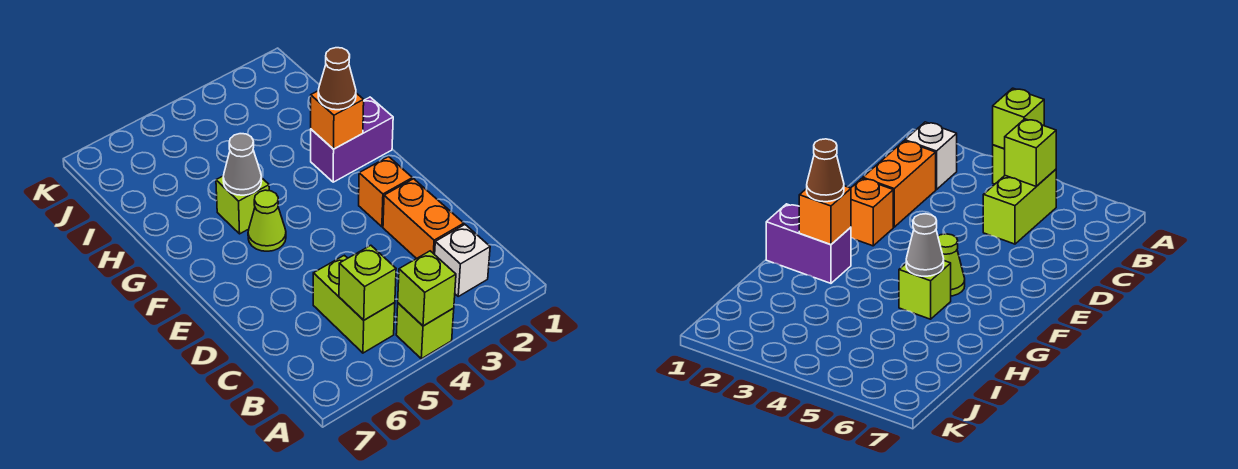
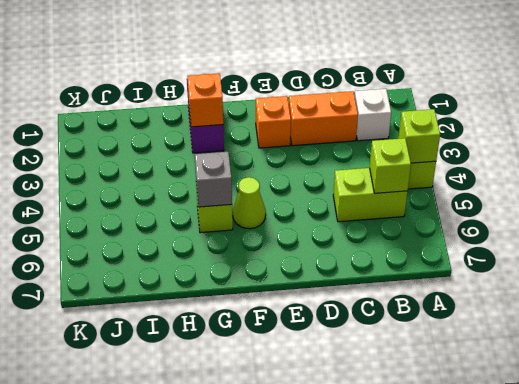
brown cone G2 level 3 -> none
grey cone G5 level 2 -> grey brick G5 level 2

